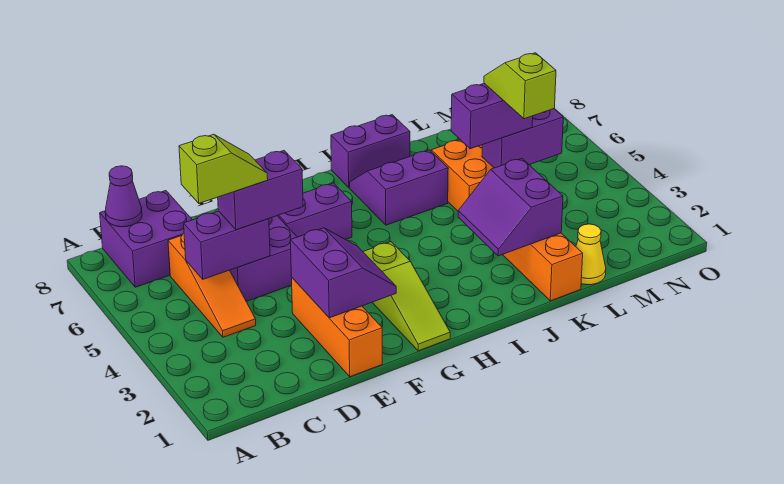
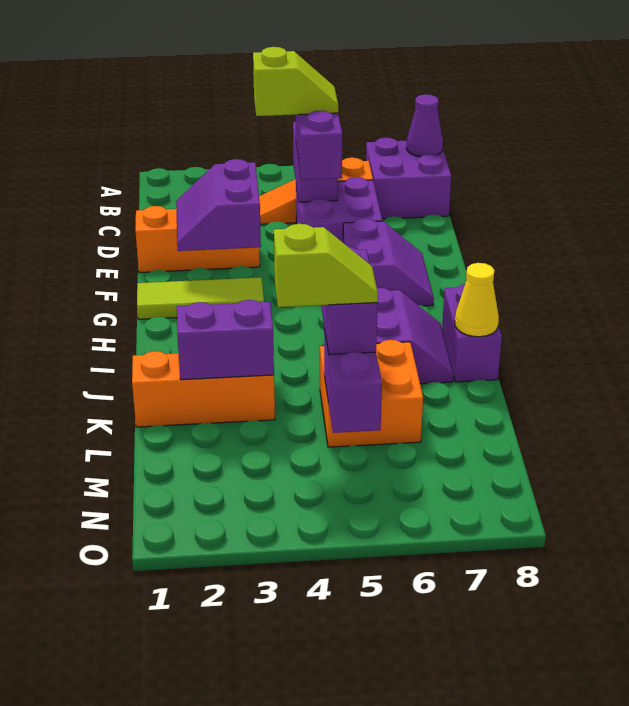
lime slope C5:D5 level 4 top C -> lime slope D4:D5 level 4 top 4
purple slope E2:F3 level 2 top E -> purple slope E2:F3 level 2 top 3
lime slope G1:G3 level 1 top 3 -> lime tile G1:G3 level 1
yellow cone L1 level 1 -> yellow cone J8 level 2

